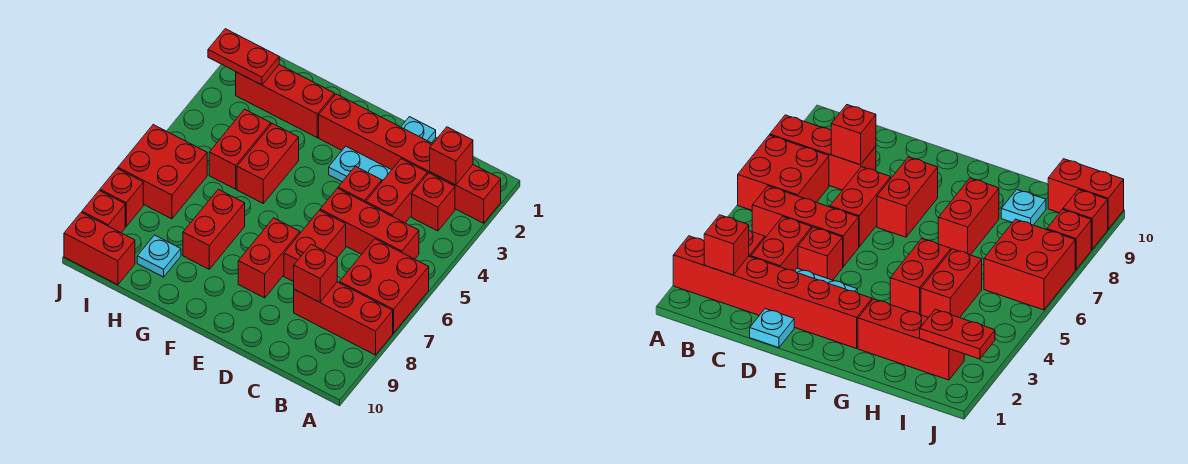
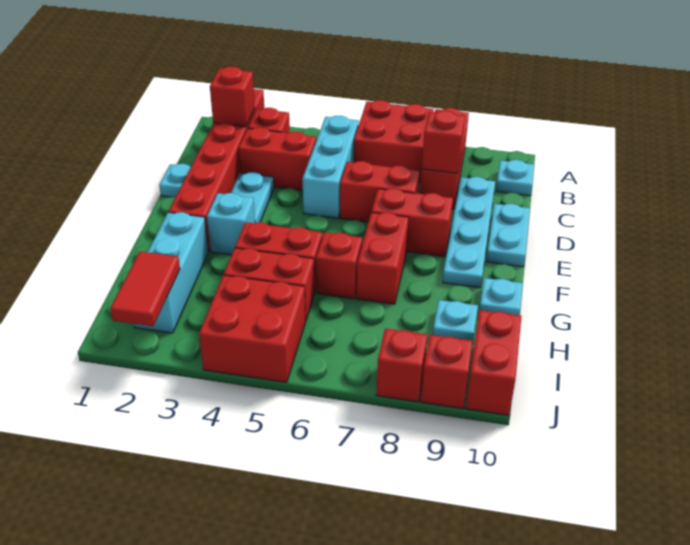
red brick B5:D5 level 1 -> cyan brick B5:D5 level 1
none -> cyan plate B10 level 1
none -> cyan plate C9:F9 level 1
red brick D4 level 1 -> red brick G6 level 1
none -> cyan plate D10:E10 level 1
none -> cyan brick F3 level 1
red brick G2:I2 level 1 -> cyan brick G2:I2 level 1
red brick G7:G8 level 1 -> red brick F7:G7 level 1
none -> cyan plate G10 level 1
red plate I2:J2 level 2 -> red tile I2:J2 level 2
red brick I6:J7 level 1 -> red brick I4:J5 level 1

